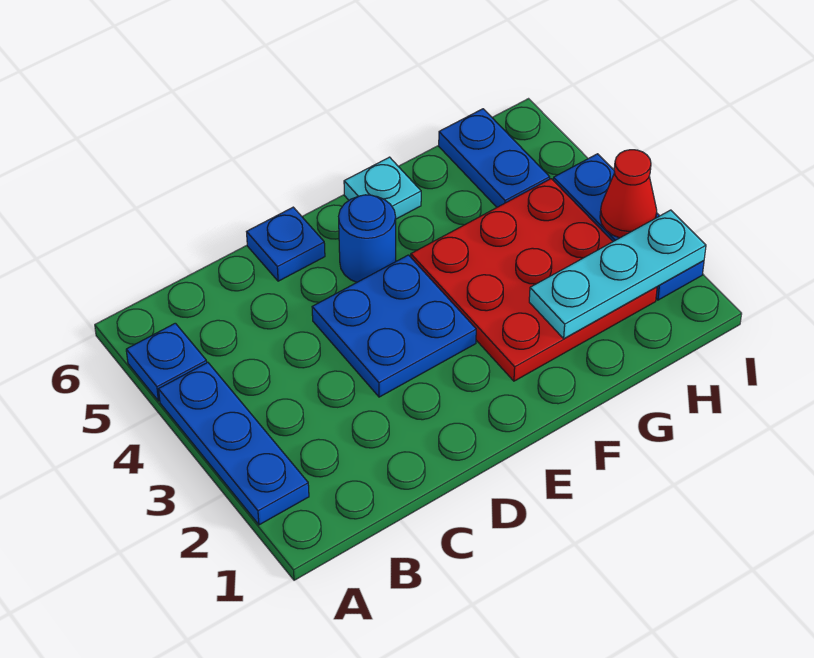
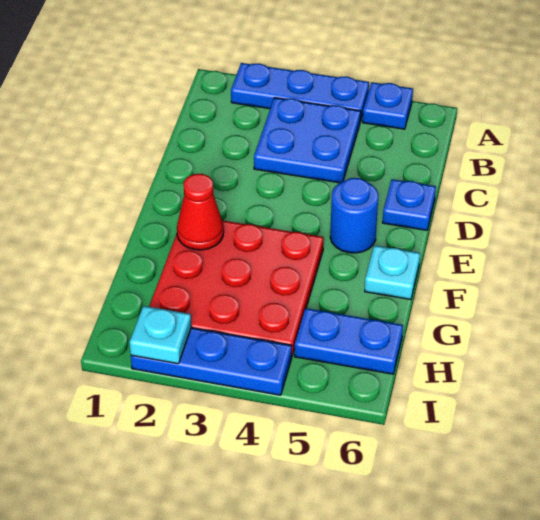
blue plate D3:E4 level 1 -> blue plate B3:C4 level 1
cyan plate G2:I2 level 2 -> cyan plate I2 level 2
red cone I3 level 2 -> red cone F2 level 2

